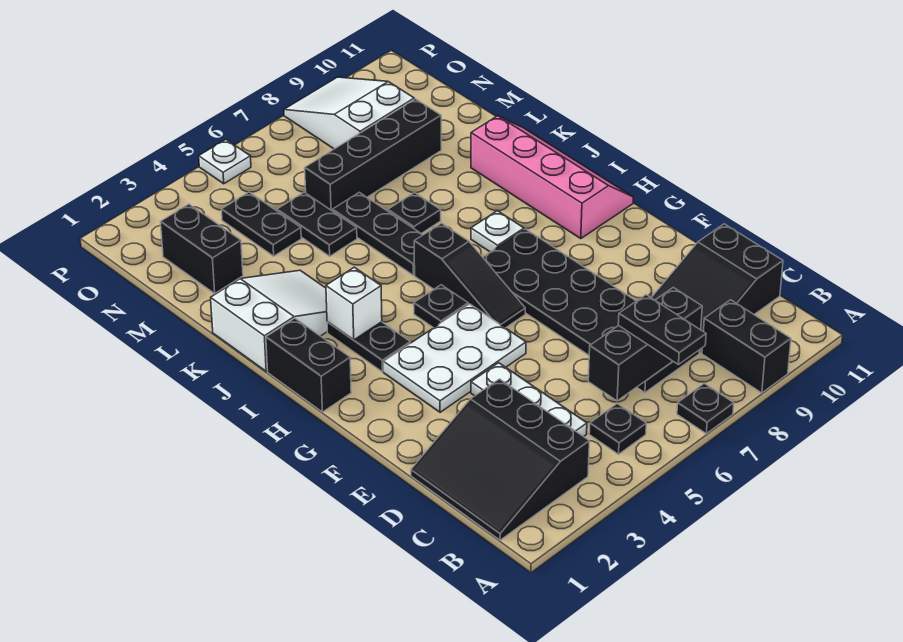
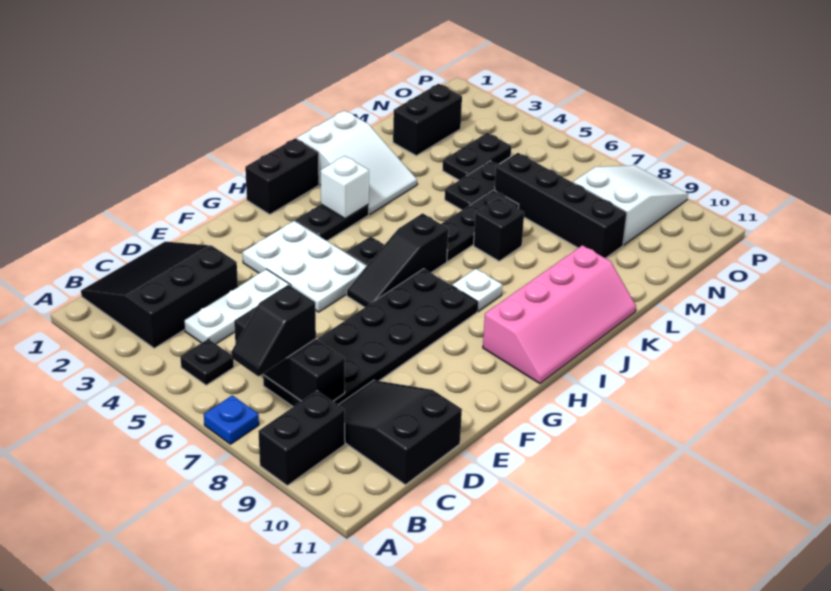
black plate A7 level 1 -> blue plate A7 level 1
black plate B7:C7 level 3 -> black slope B7:C7 level 3 top C
black plate K7 level 1 -> black brick K7 level 1
white plate P5 level 1 -> none

